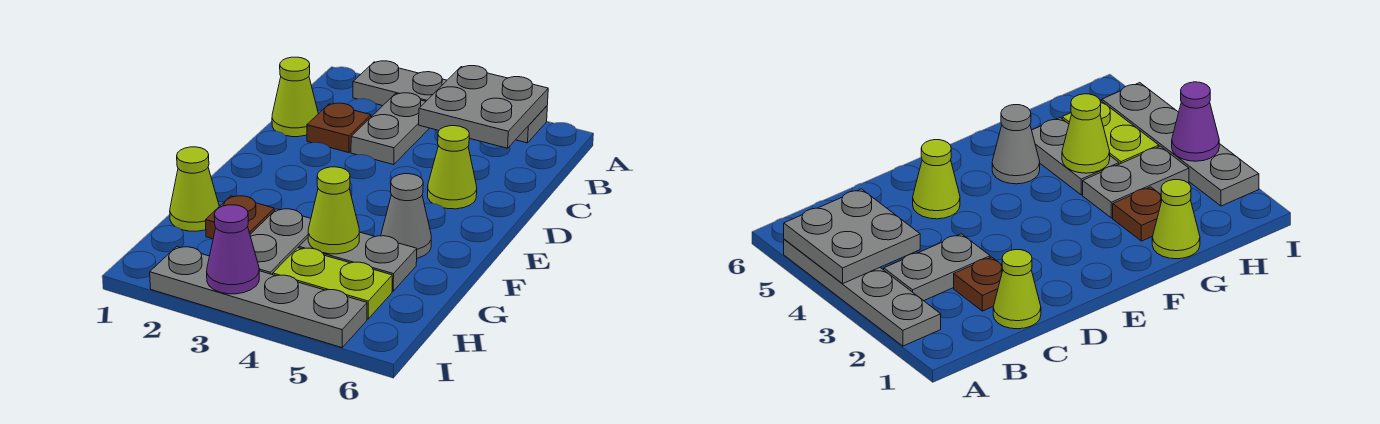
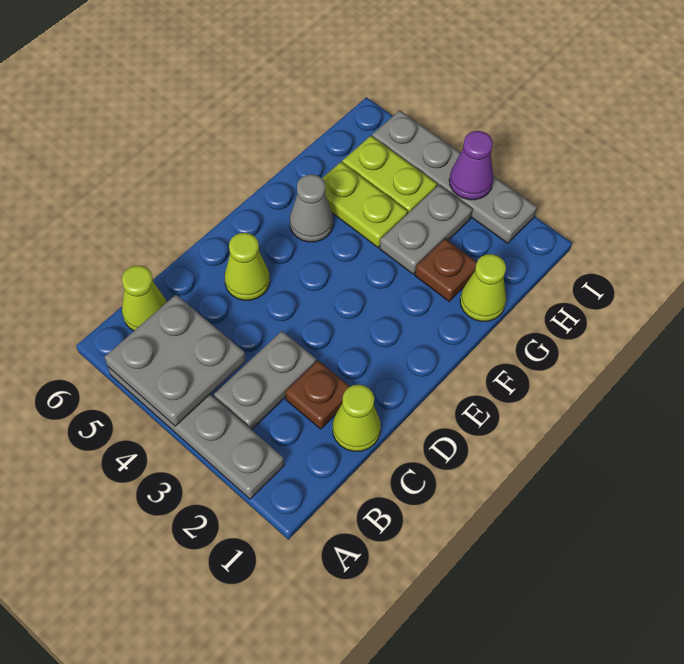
grey plate G4:G5 level 1 -> lime plate G4:G5 level 1
lime cone G4 level 2 -> lime cone B6 level 1

